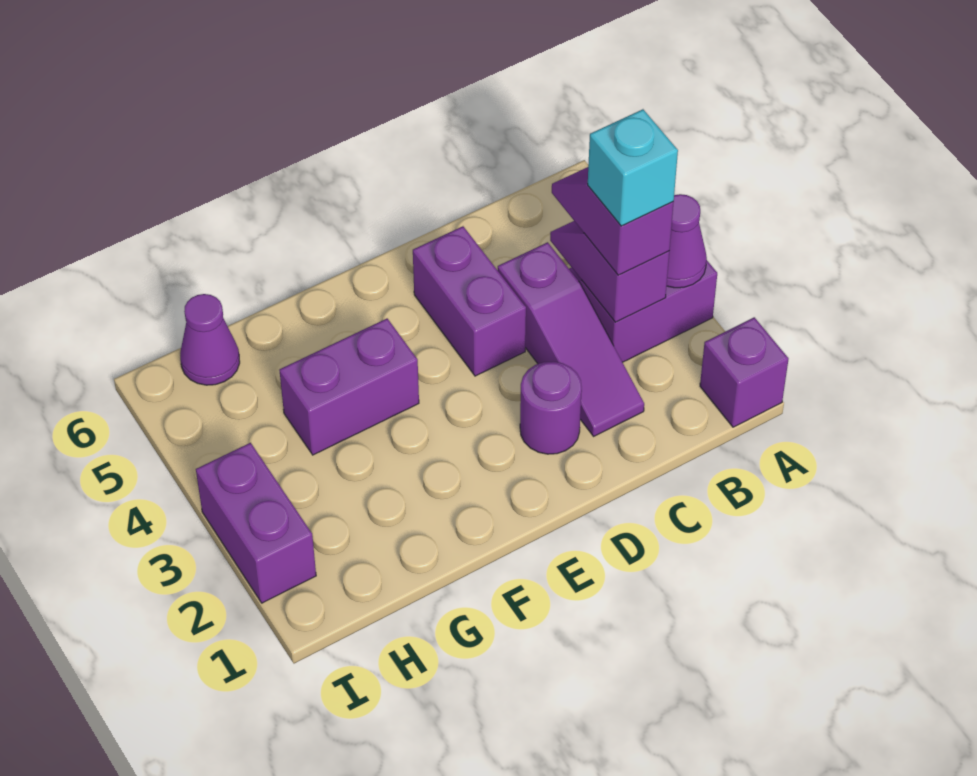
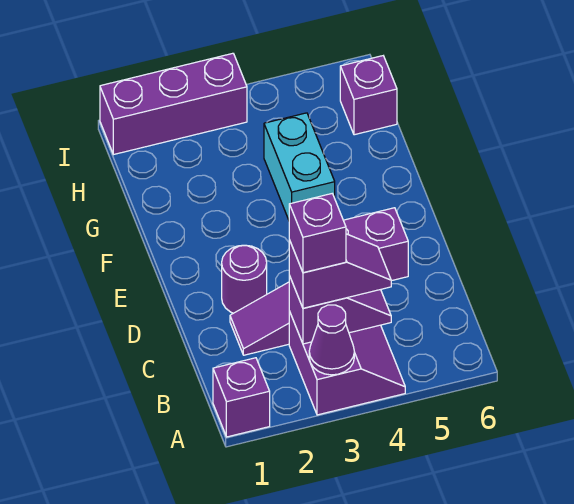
cyan brick B3 level 4 -> purple brick B3 level 4
purple brick F4:G4 level 1 -> cyan brick F4:G4 level 1
purple cone H6 level 1 -> purple brick H6 level 1
purple brick I2:I3 level 1 -> purple brick I1:I3 level 1

